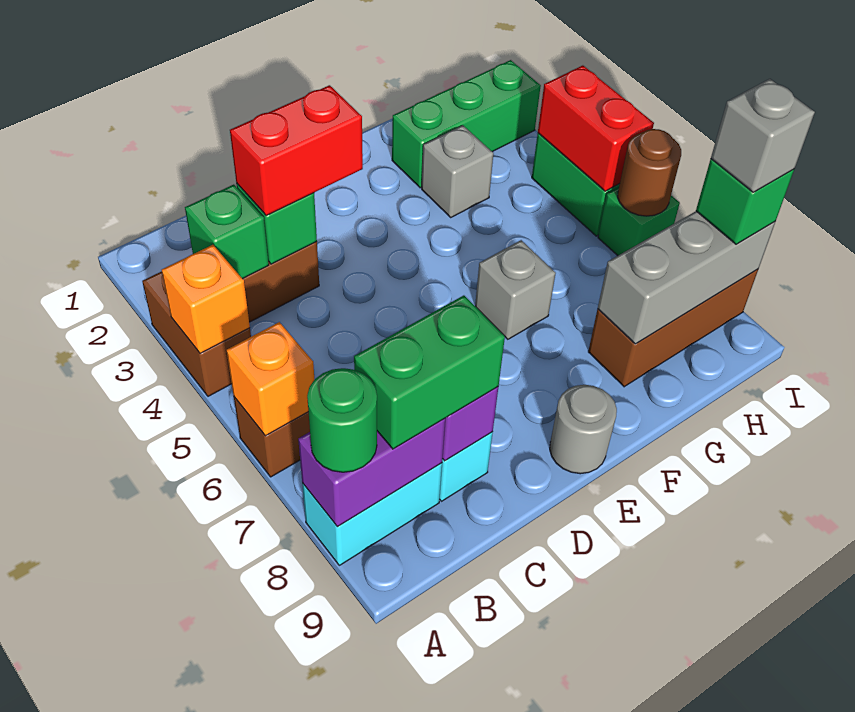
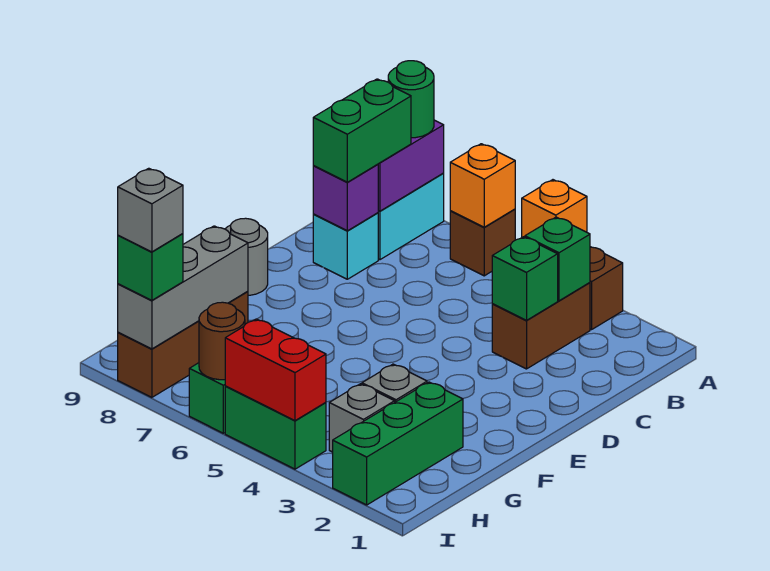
red brick C3:D3 level 3 -> none
grey brick F6 level 1 -> grey brick H3 level 1

